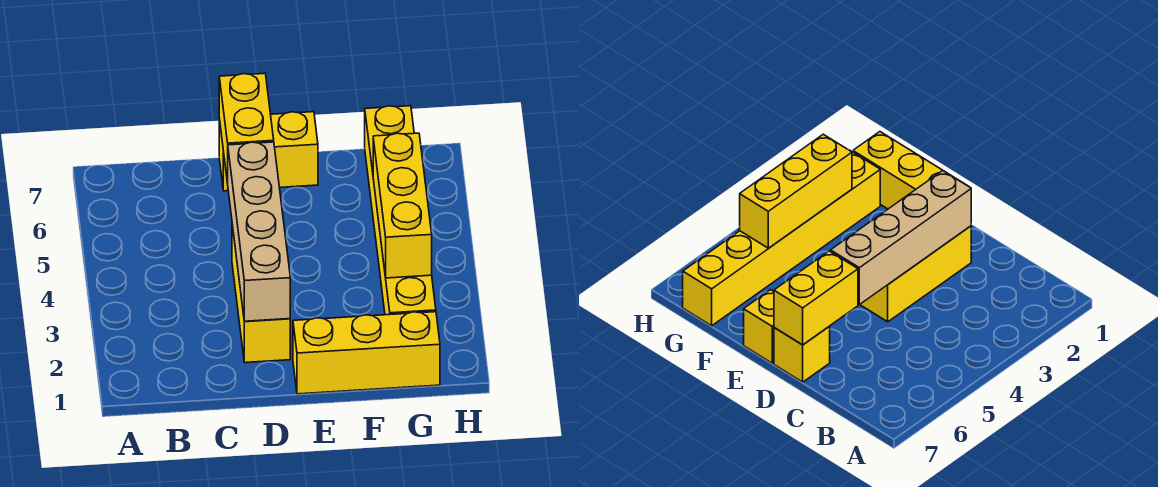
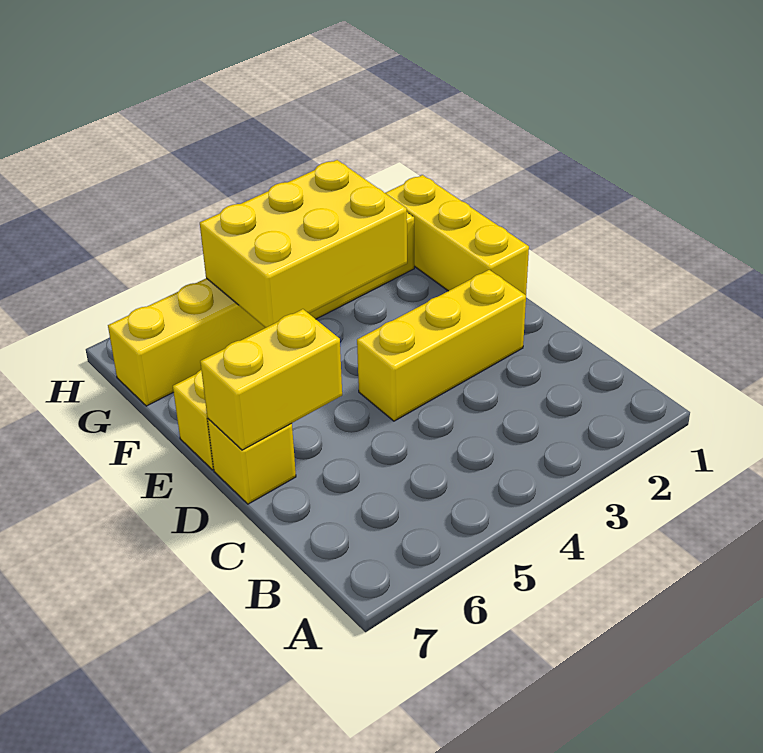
tan brick D2:D5 level 2 -> none
yellow brick G3:G5 level 2 -> yellow brick F3:G5 level 2

